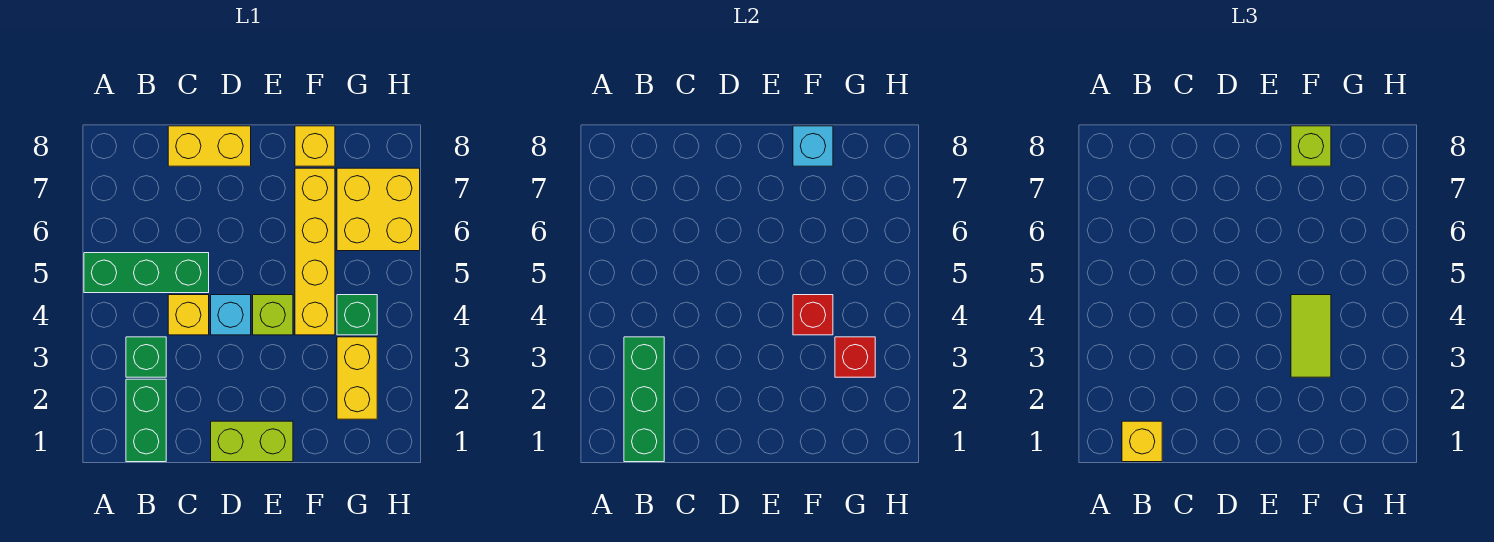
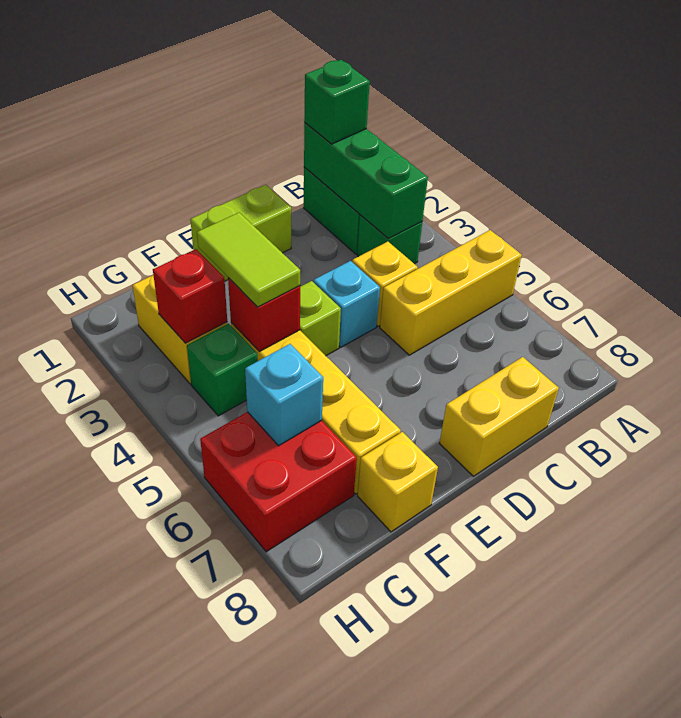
green brick A5:C5 level 1 -> yellow brick A5:C5 level 1
yellow brick B1 level 3 -> green brick B1 level 3
cyan brick F8 level 2 -> cyan brick G6 level 2
lime brick F8 level 3 -> none
yellow brick G6:H7 level 1 -> red brick G6:H7 level 1

